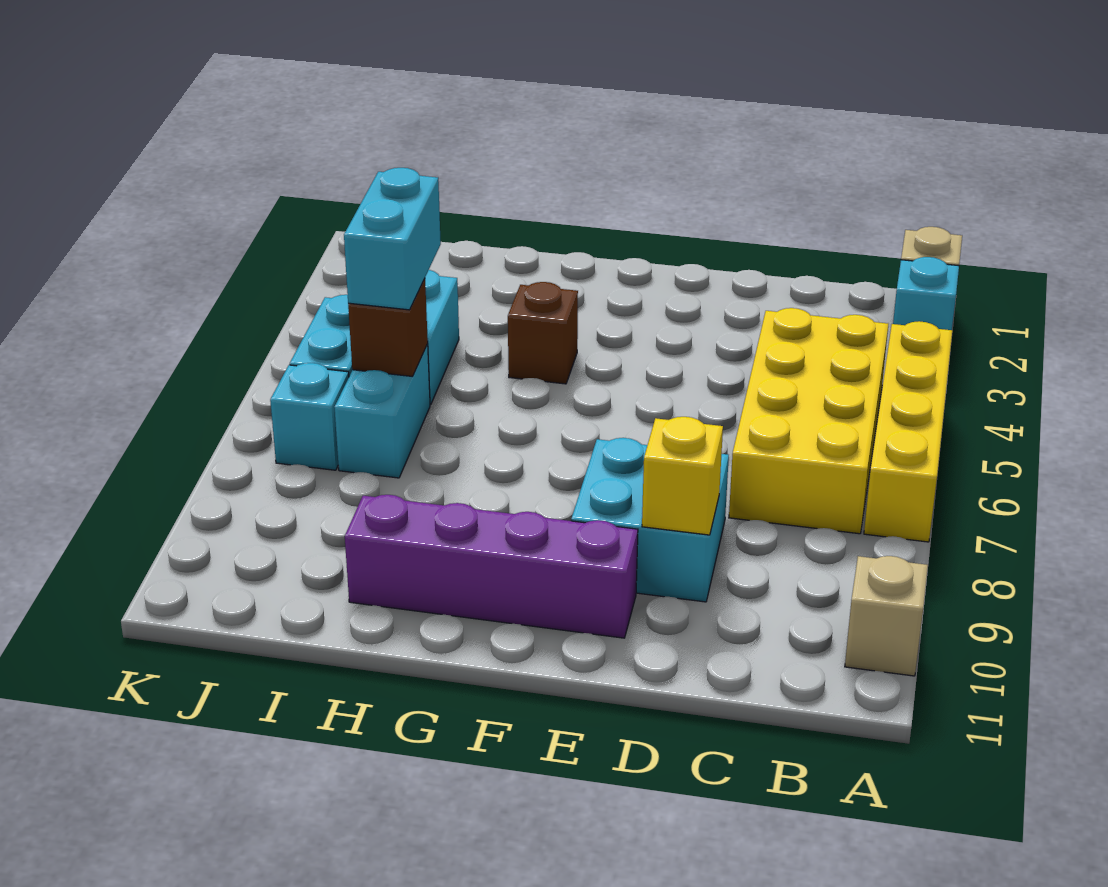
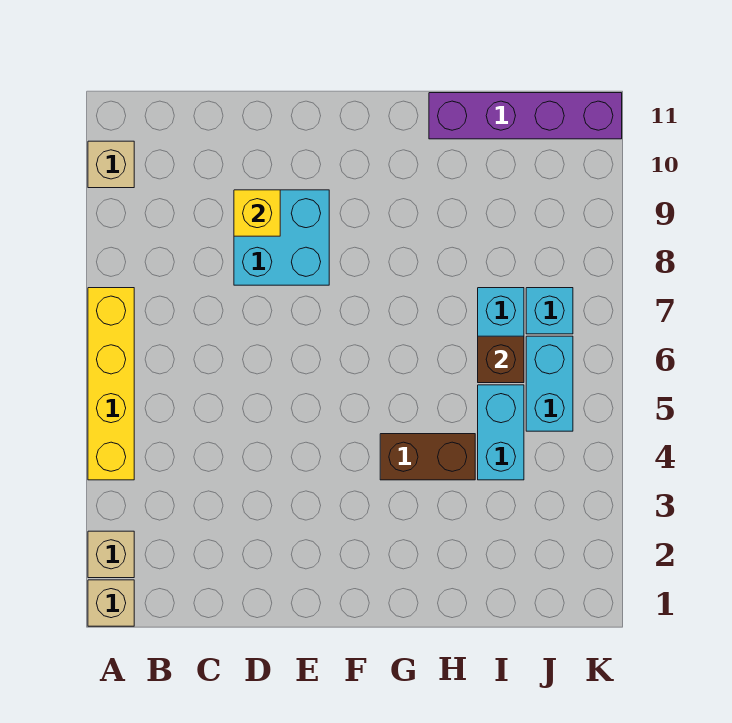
cyan brick A2 level 1 -> tan brick A2 level 1
yellow brick B4:C7 level 1 -> none
purple brick E10:H10 level 1 -> purple brick H11:K11 level 1
brown brick G4 level 1 -> brown brick G4:H4 level 1
cyan brick I5:I6 level 3 -> none

